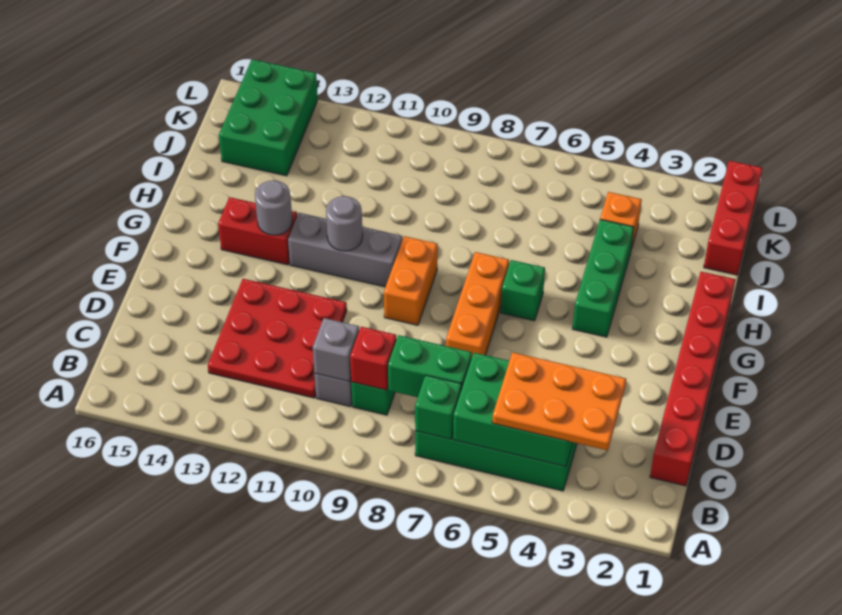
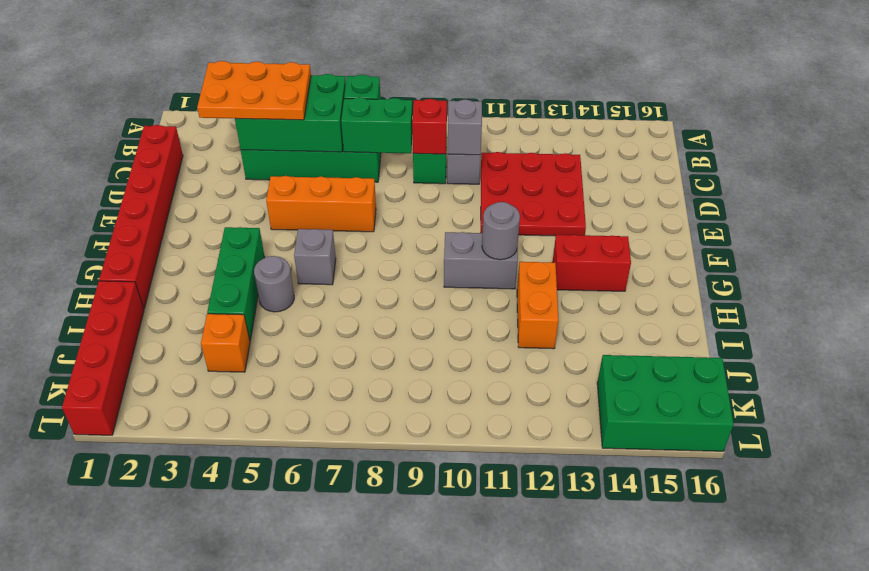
orange brick E7:G7 level 1 -> orange brick E5:E7 level 1
orange brick F9:G9 level 1 -> orange brick H12:I12 level 1
green brick G6 level 1 -> grey brick G6 level 1
grey brick G10:G12 level 1 -> grey brick G10:G11 level 1
grey round brick G13 level 2 -> grey round brick H5 level 1
red brick J1:L1 level 1 -> red brick I1:L1 level 1
green brick J14:L15 level 1 -> green brick K14:L16 level 1

